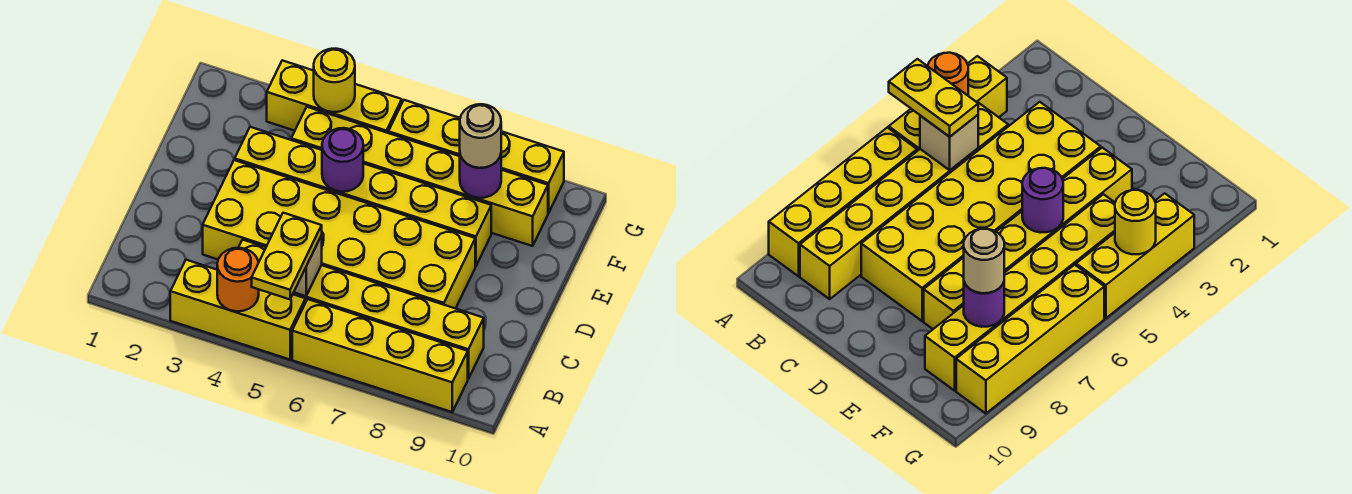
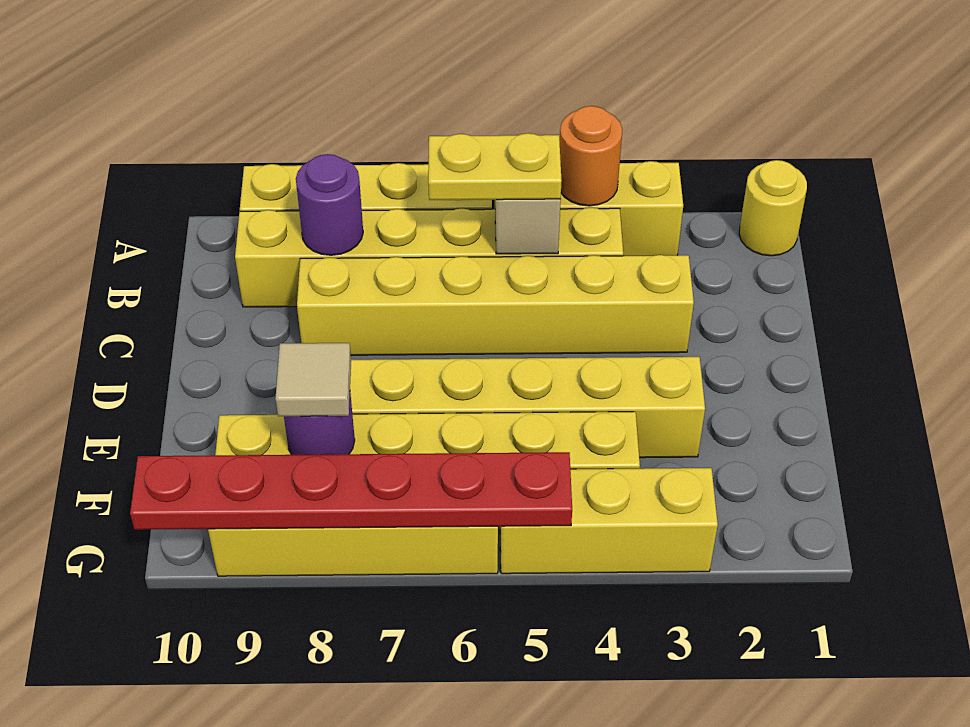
yellow plate A5:B5 level 3 -> yellow plate B5:B6 level 3
yellow brick C3:D8 level 1 -> yellow brick C3:C8 level 1
purple round brick E5 level 2 -> purple round brick B8 level 2
tan round brick F8 level 3 -> tan tile F8 level 3
yellow round brick G4 level 2 -> yellow round brick A1 level 1
none -> red plate G5:G10 level 2

